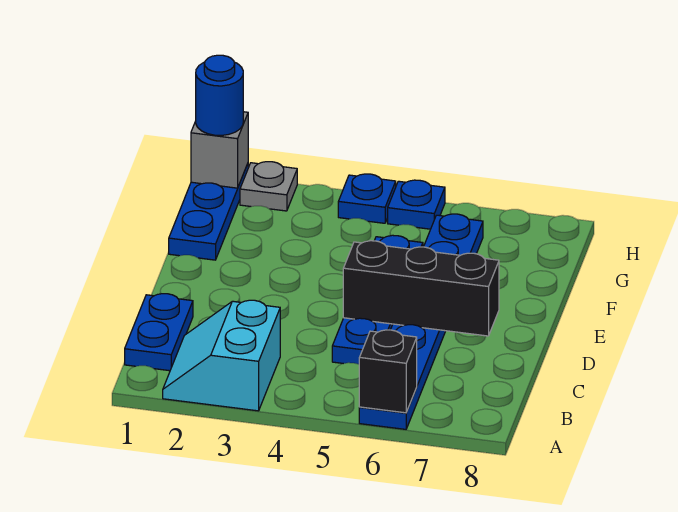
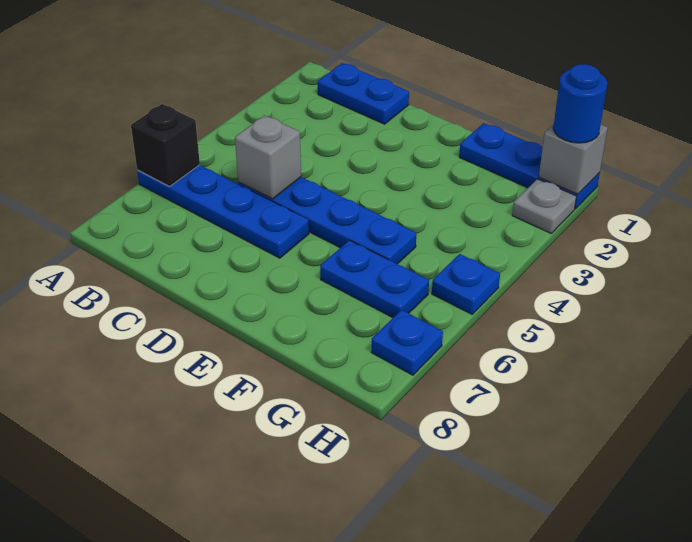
cyan slope A2:B3 level 1 top 3 -> none
none -> grey brick C5 level 2
black brick D5:D7 level 2 -> none
blue plate H4 level 1 -> blue plate H7 level 1

